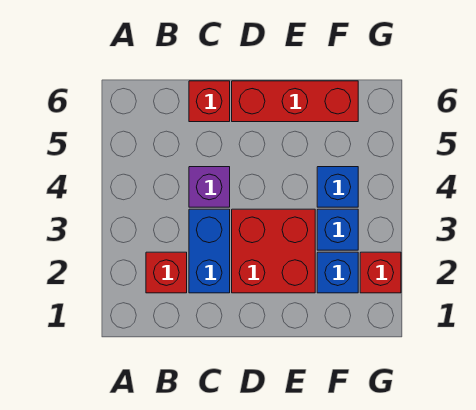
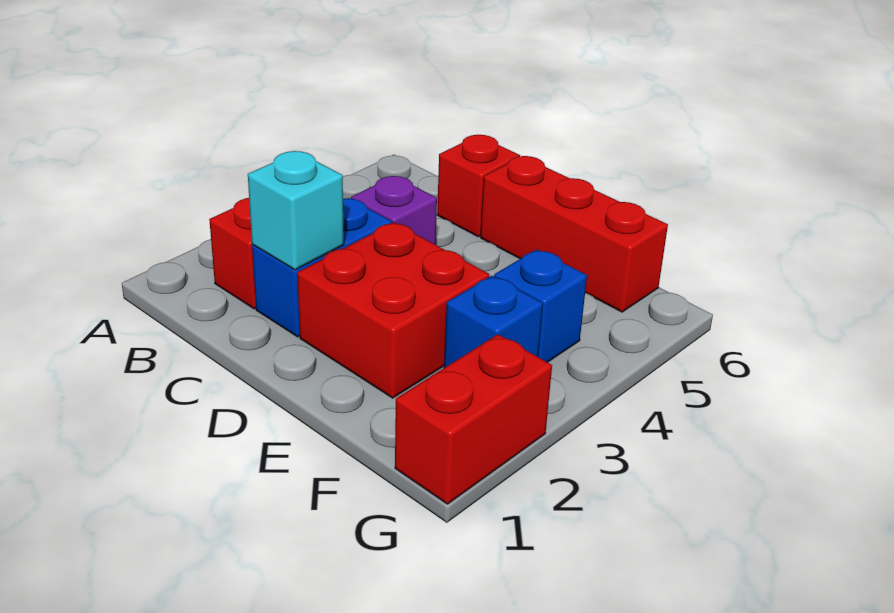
none -> cyan brick C2 level 2
blue brick F2 level 1 -> none
red brick G2 level 1 -> red brick G1:G2 level 1

